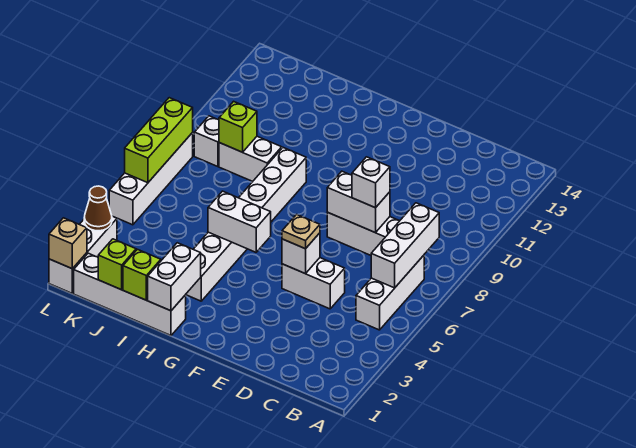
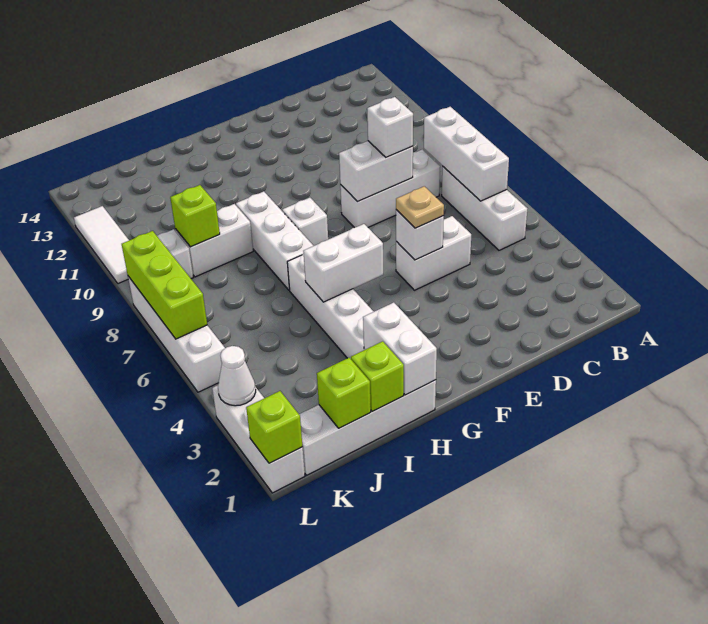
none -> white brick G8 level 1
tan brick L1 level 2 -> lime brick L1 level 2
brown cone L3 level 2 -> white cone L3 level 2
none -> white tile L10:L12 level 1

